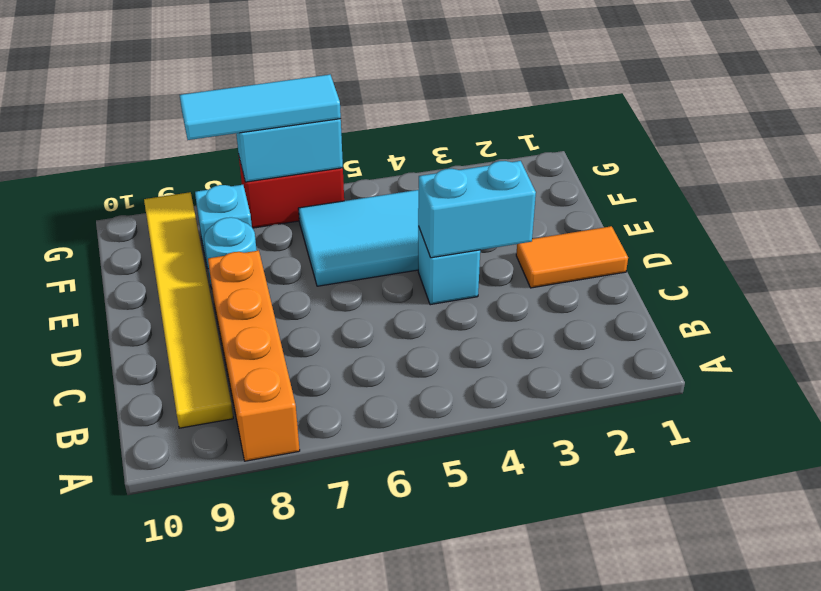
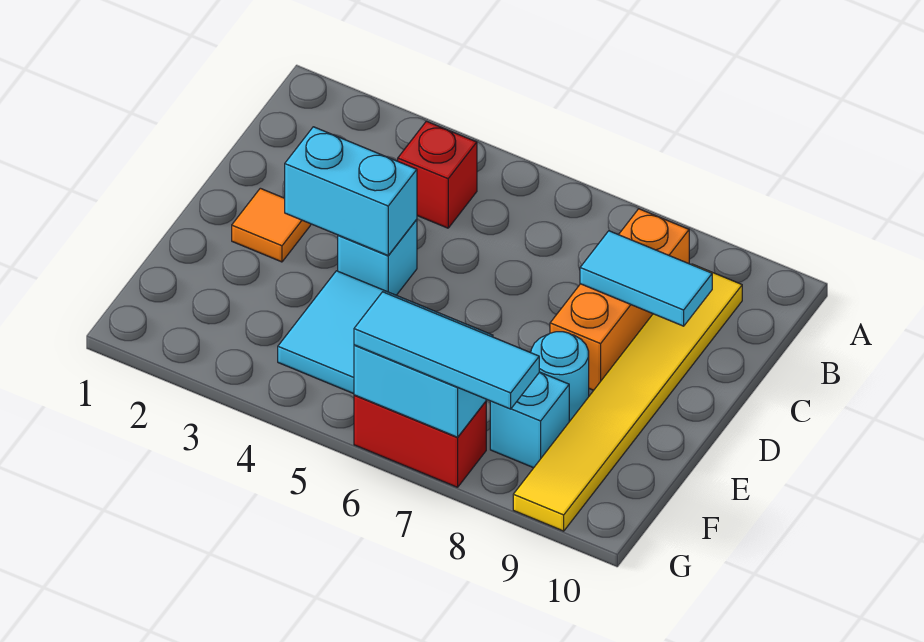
orange brick A8:D8 level 1 -> orange brick B8:D8 level 1
none -> red brick B4 level 1
none -> cyan tile C8:C9 level 2
orange tile D1:D2 level 1 -> orange tile D2 level 1

